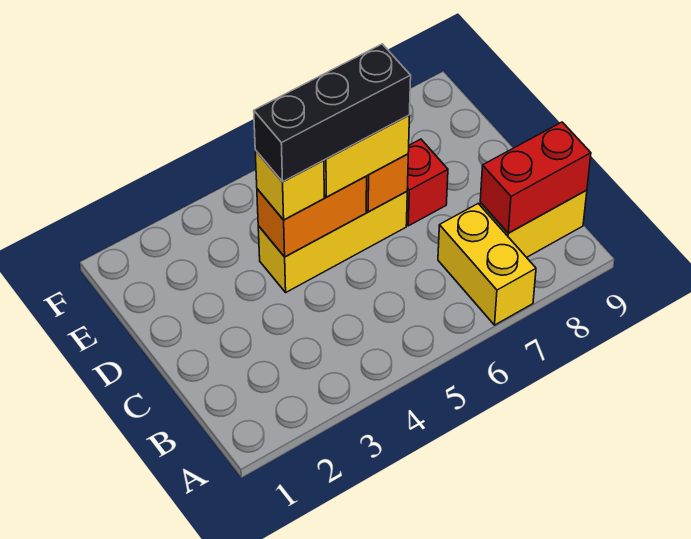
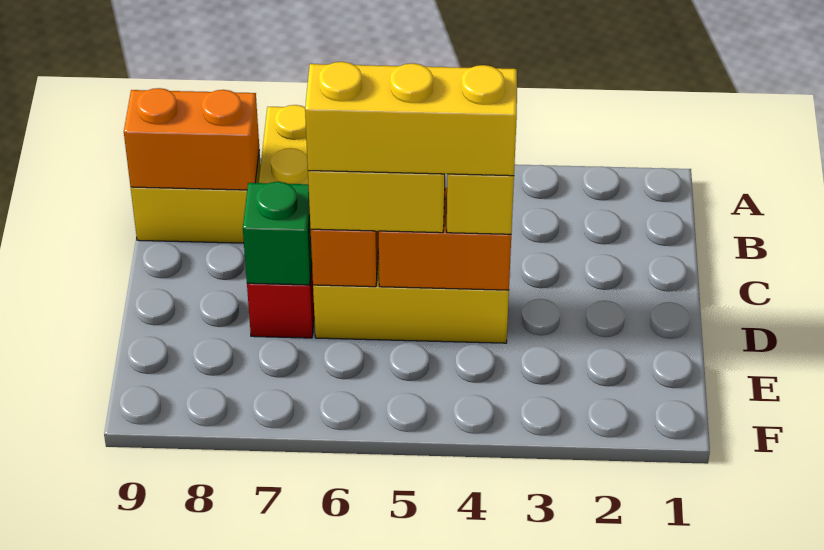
red brick B8:B9 level 2 -> orange brick B8:B9 level 2
black brick D4:D6 level 4 -> yellow brick D4:D6 level 4
none -> green brick D7 level 2

